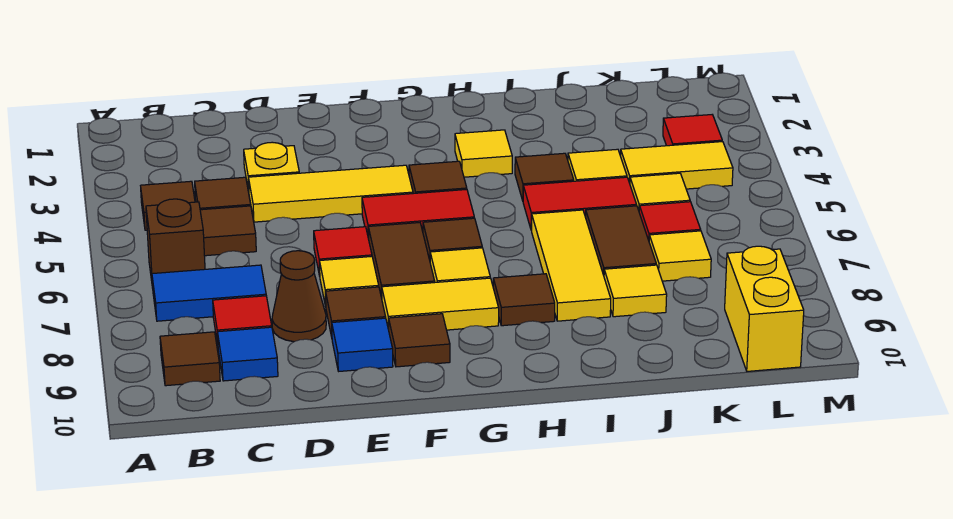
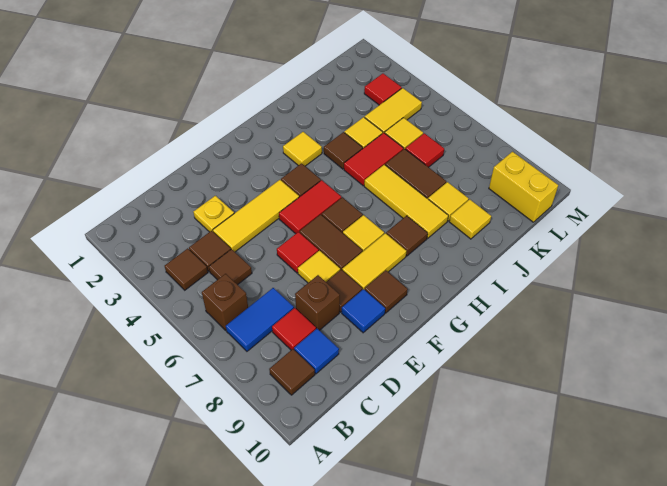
brown cone D8 level 1 -> brown brick D8 level 1
yellow tile K7 level 1 -> yellow tile J9 level 1

